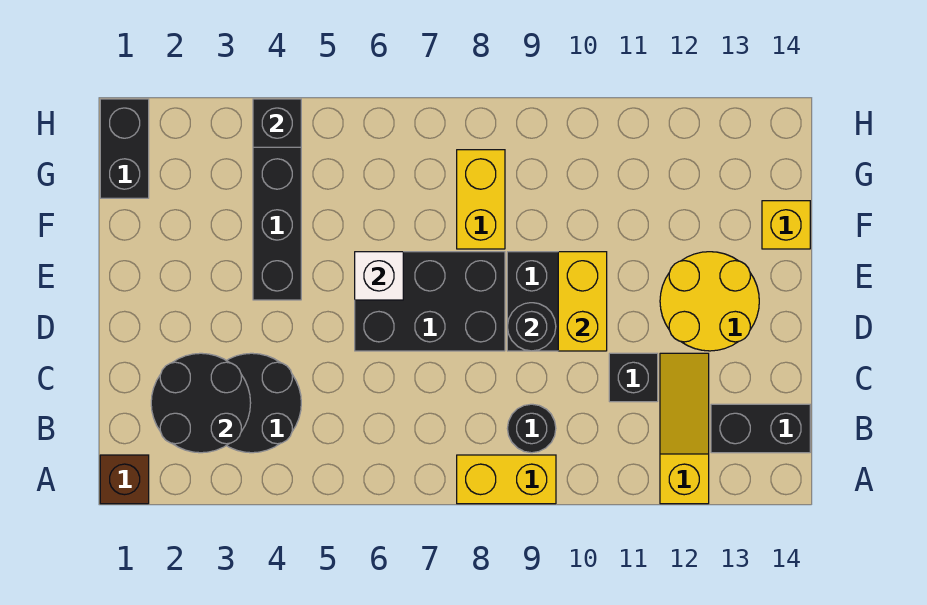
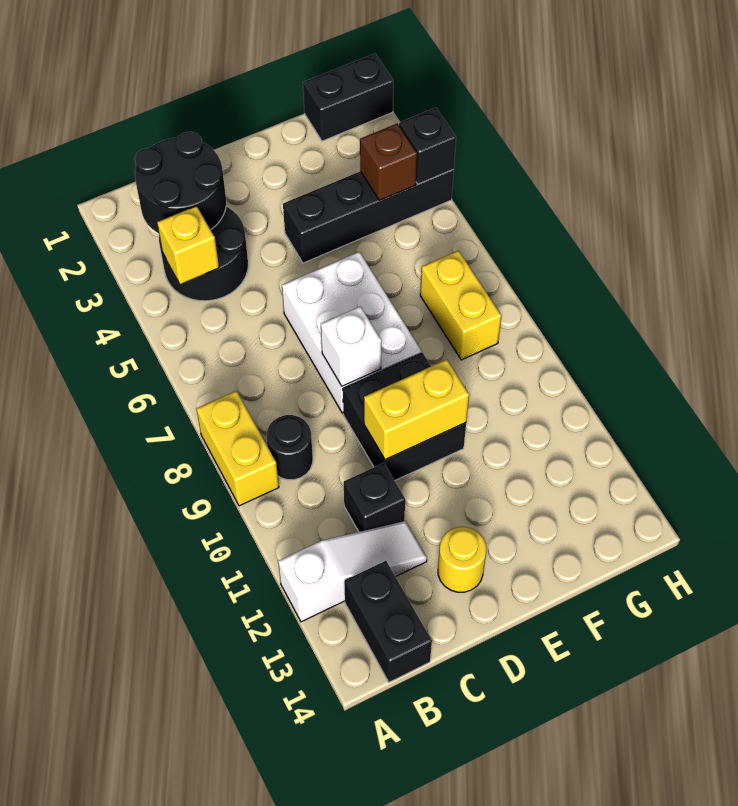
brown brick A1 level 1 -> brown brick G4 level 2
yellow slope A12:C12 level 1 top A -> white slope A12:C12 level 1 top A
black brick D6:E8 level 1 -> white brick D6:E8 level 1
black round brick D9 level 2 -> none
yellow round brick D12:E13 level 1 -> yellow round brick D13 level 1
white brick E6 level 2 -> white brick D8 level 2
yellow brick F8:G8 level 1 -> yellow brick G7:G8 level 1
yellow brick F14 level 1 -> yellow brick B4 level 2

